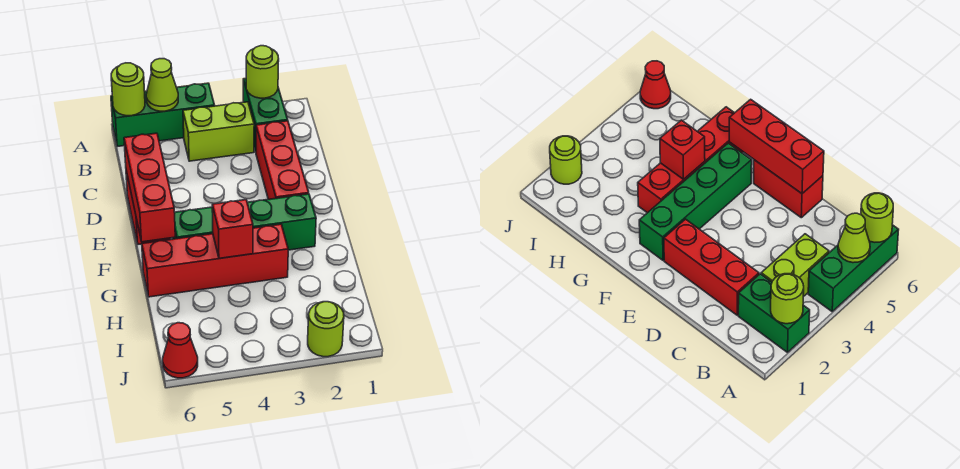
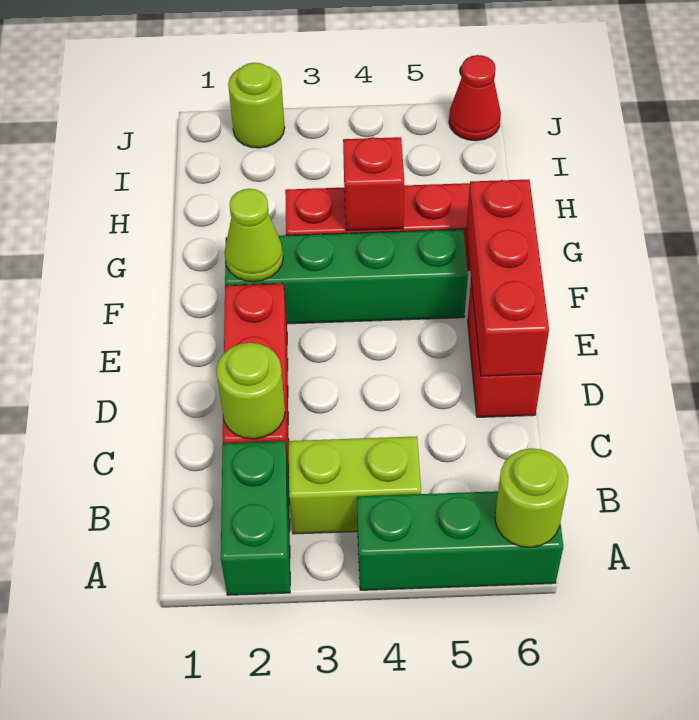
lime round brick A2 level 2 -> lime round brick C2 level 2
lime cone A5 level 2 -> lime cone F2 level 2

